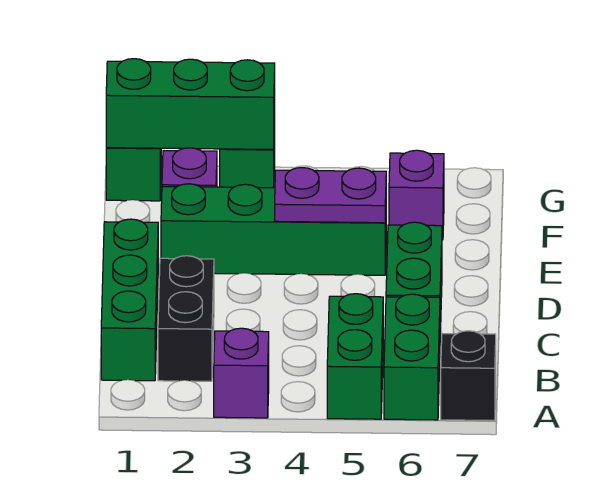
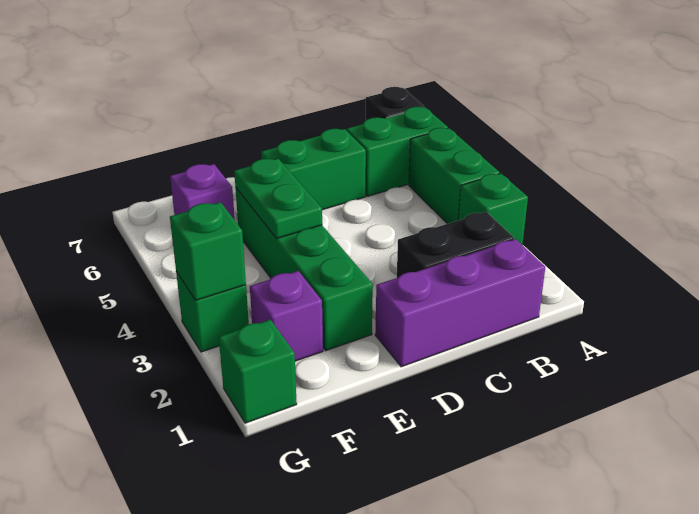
purple brick A3 level 1 -> green brick A3 level 1
green brick A5:B5 level 1 -> green brick A4:A5 level 1
green brick B1:D1 level 1 -> purple brick B1:D1 level 1
purple plate E4:E5 level 2 -> green plate E4:E5 level 2
green brick G1:G3 level 2 -> green brick G3 level 2

